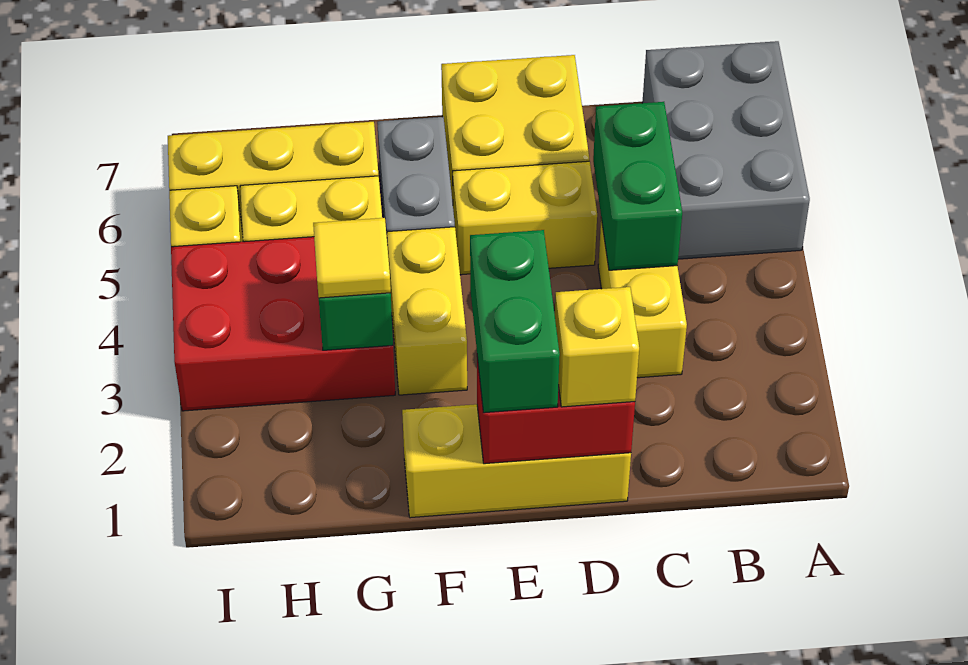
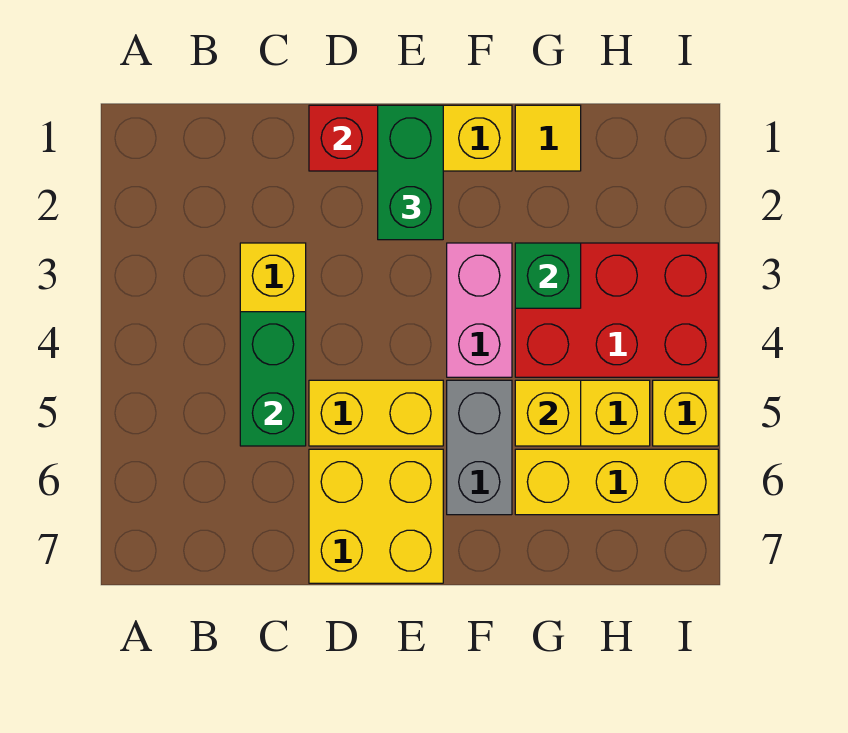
grey brick A5:B7 level 1 -> none
yellow brick D1 level 3 -> yellow brick G5 level 2
yellow brick F3:F4 level 1 -> pink brick F3:F4 level 1
yellow tile G3 level 3 -> yellow tile G1 level 1

